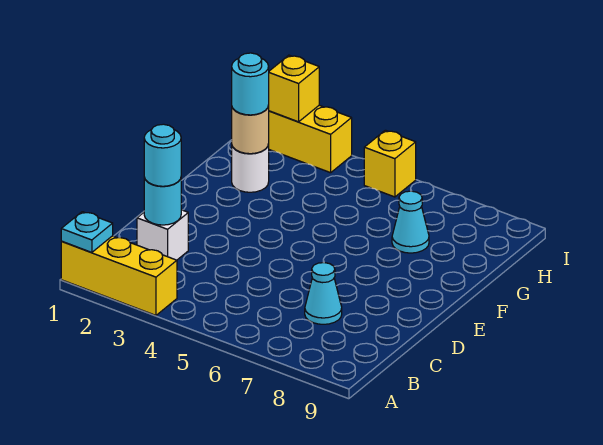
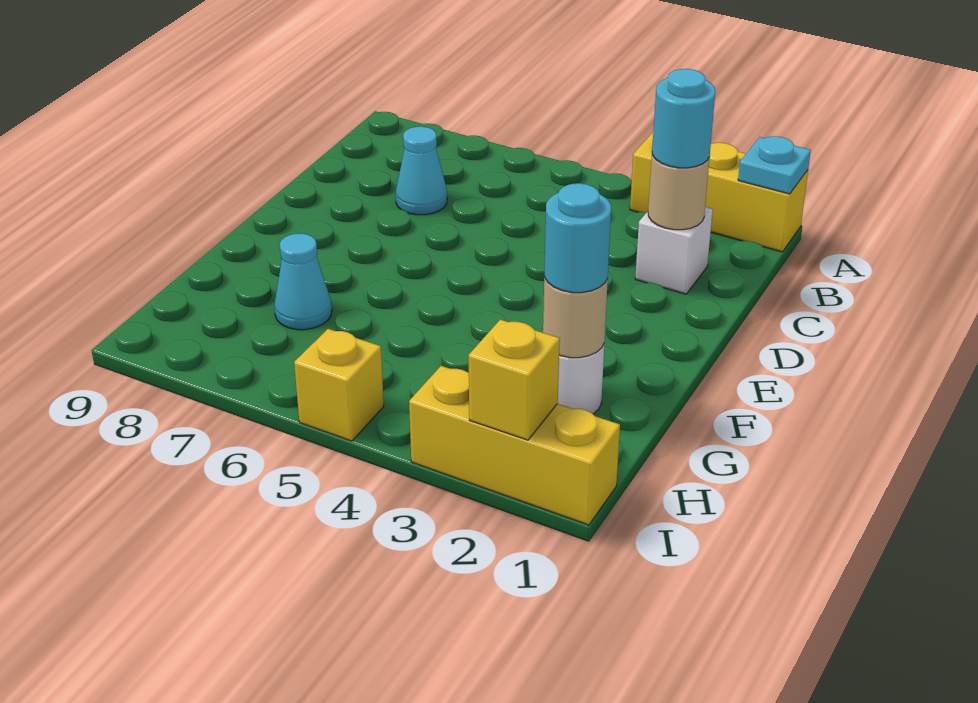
cyan round brick C2 level 2 -> tan round brick C2 level 2

